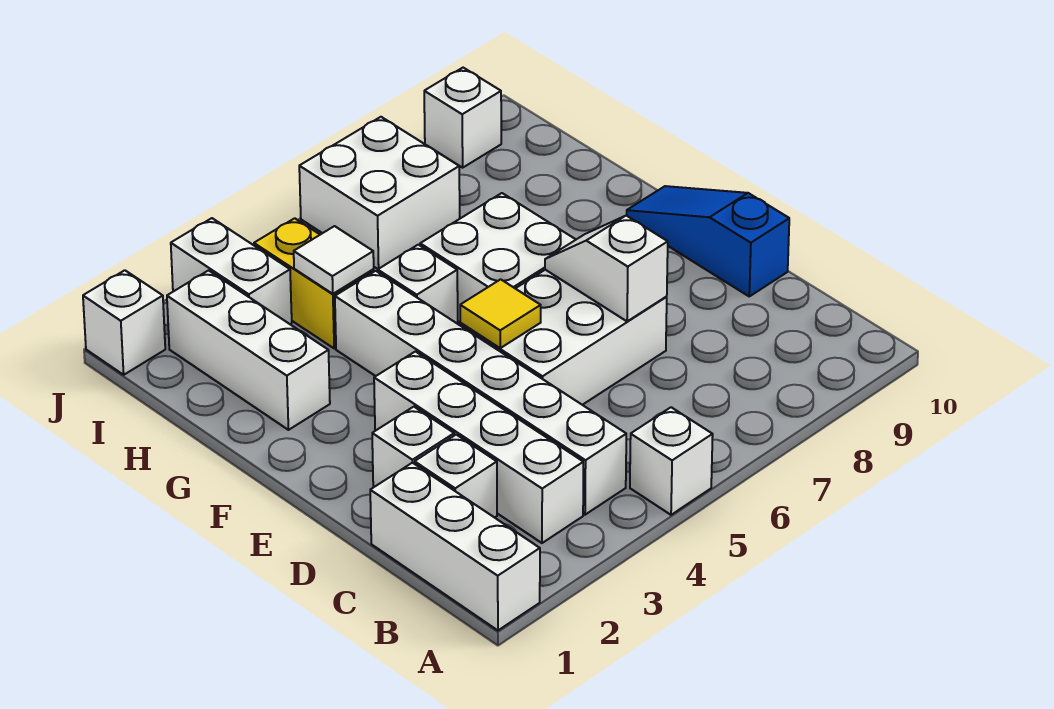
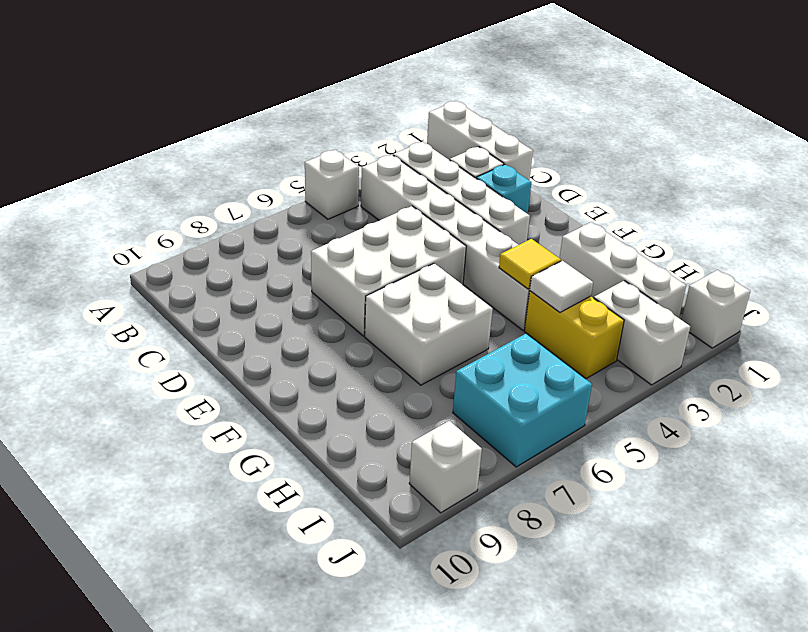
white brick D2 level 1 -> cyan brick D2 level 1
white slope D7:E7 level 2 top D -> none
blue slope D10:F10 level 1 top D -> none
yellow tile E5 level 2 -> yellow tile G4 level 2
white brick G5 level 1 -> none
white brick I6:J7 level 1 -> cyan brick I6:J7 level 1

